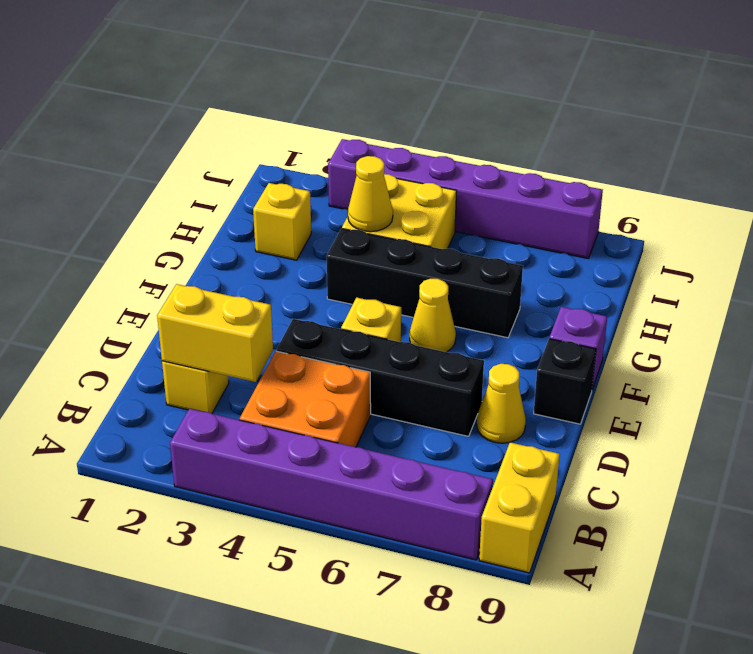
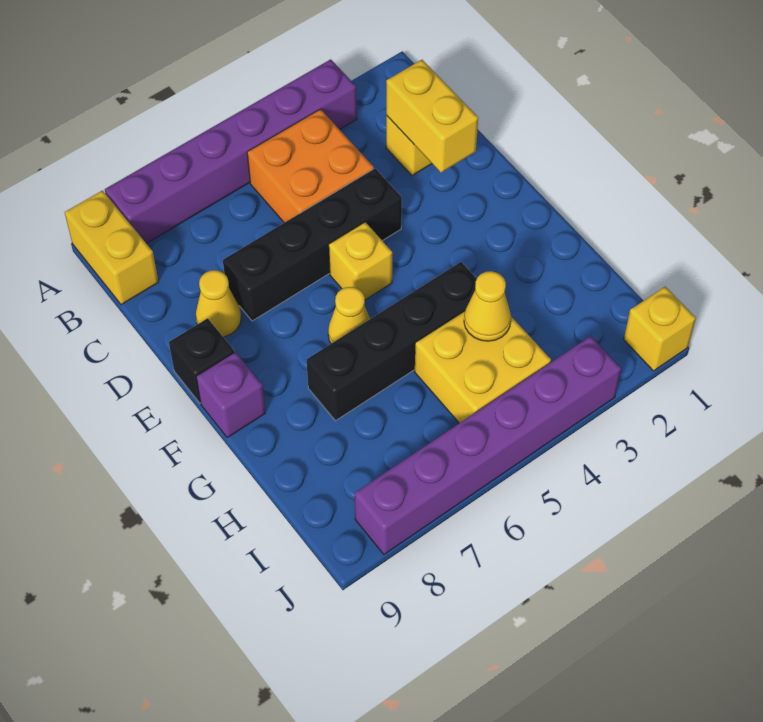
yellow brick C2:C3 level 2 -> yellow brick C2:D2 level 2
yellow brick H2 level 1 -> yellow brick J1 level 1

